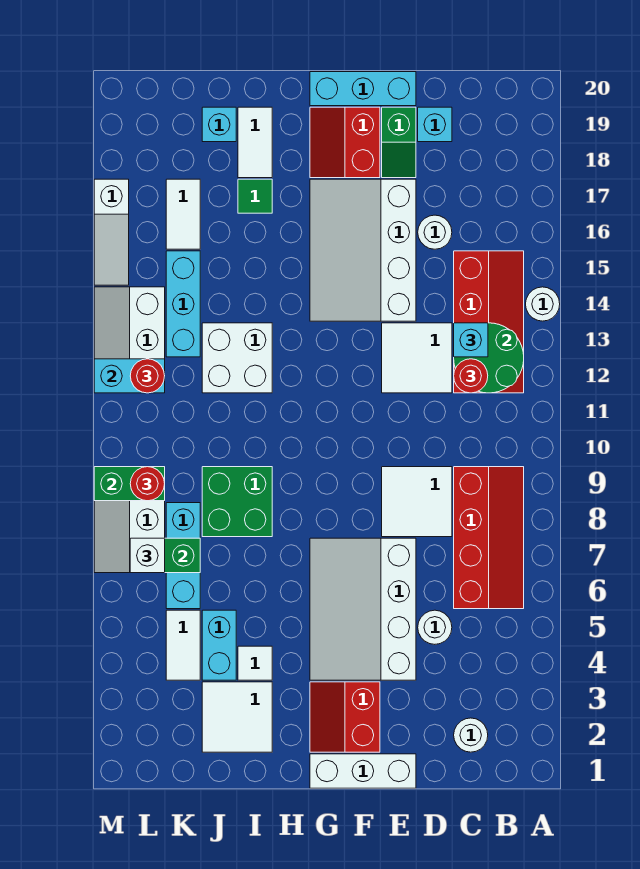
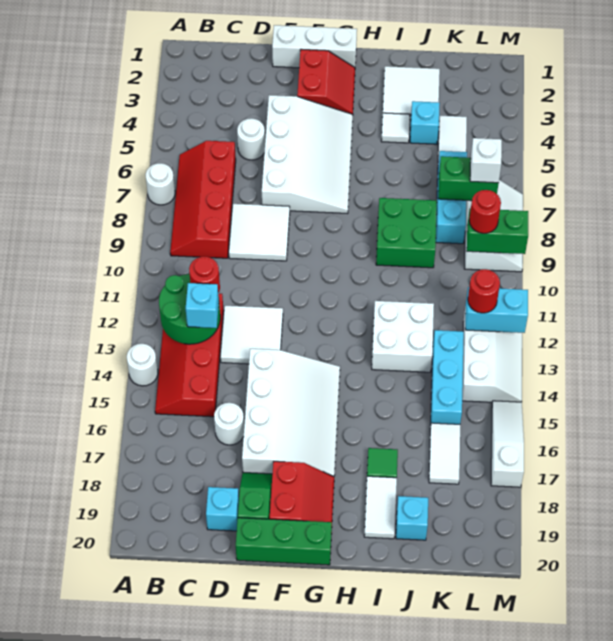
white round brick C2 level 1 -> white round brick A7 level 1
cyan brick E20:G20 level 1 -> green brick E20:G20 level 1
cyan brick J4:J5 level 1 -> cyan brick J4 level 1

